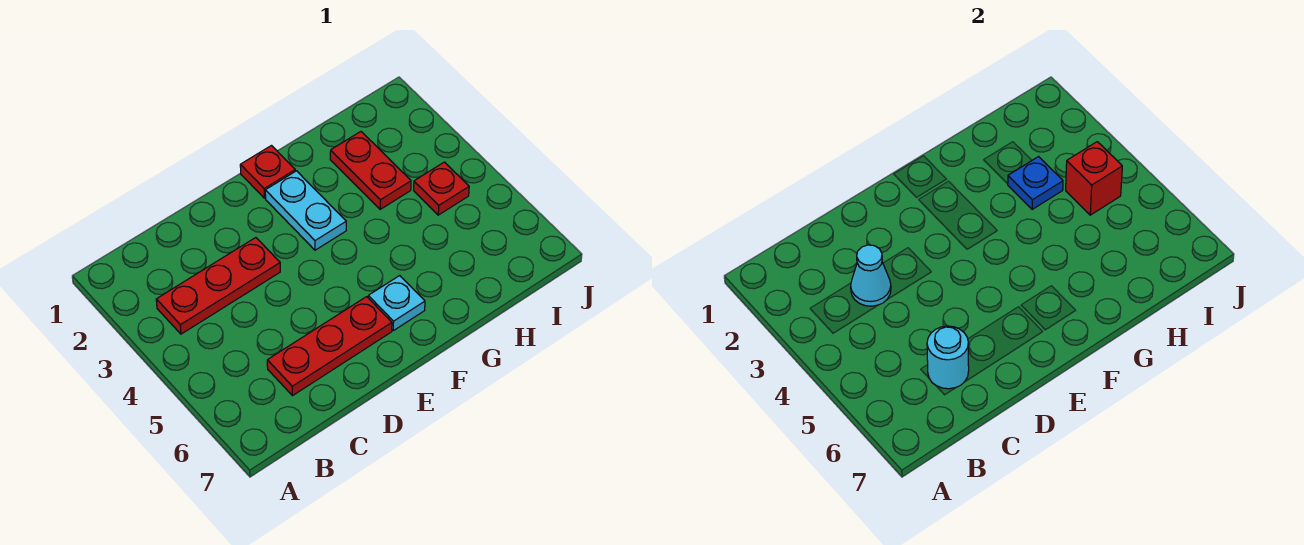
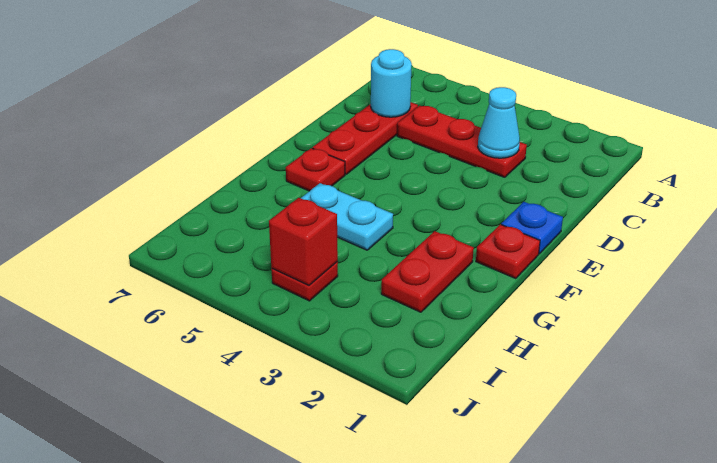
red plate B3:D3 level 1 -> red plate C3:C5 level 1
cyan plate F2:F3 level 1 -> cyan plate G4:G5 level 1
cyan plate F6 level 1 -> red plate F6 level 1
red plate H2:H3 level 1 -> red plate G2:H2 level 1
blue plate H3 level 2 -> blue plate E1 level 1

